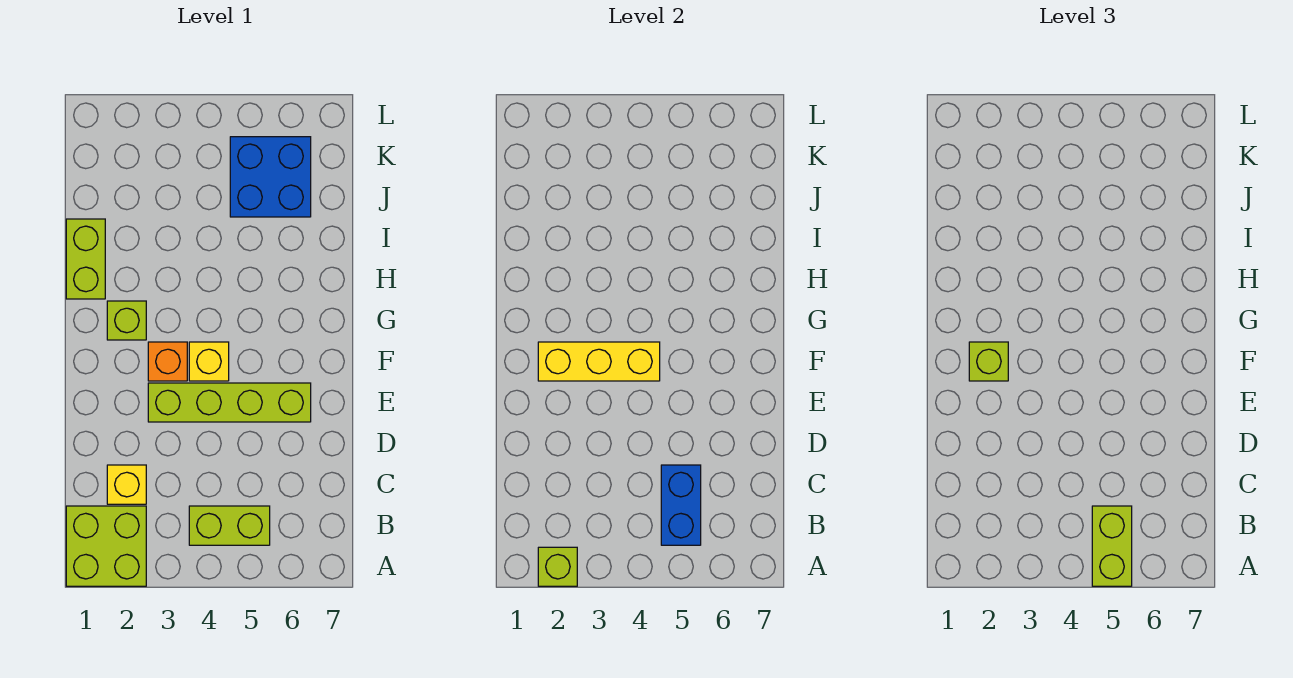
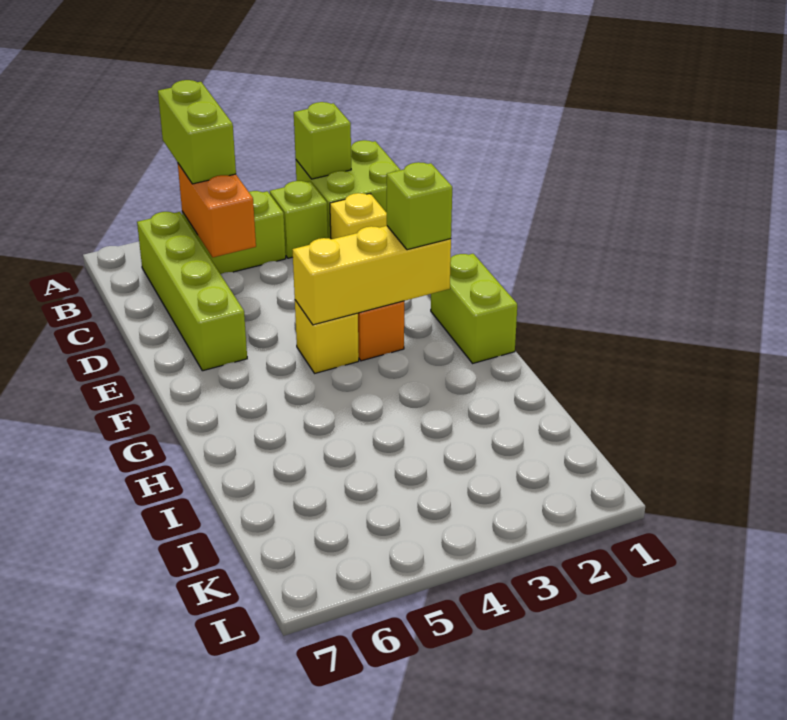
blue brick B5:C5 level 2 -> orange brick B5:C5 level 2
lime brick E3:E6 level 1 -> lime brick B6:E6 level 1
lime brick G2 level 1 -> lime brick B3 level 1
lime brick H1:I1 level 1 -> lime brick F1:G1 level 1
blue brick J5:K6 level 1 -> none

